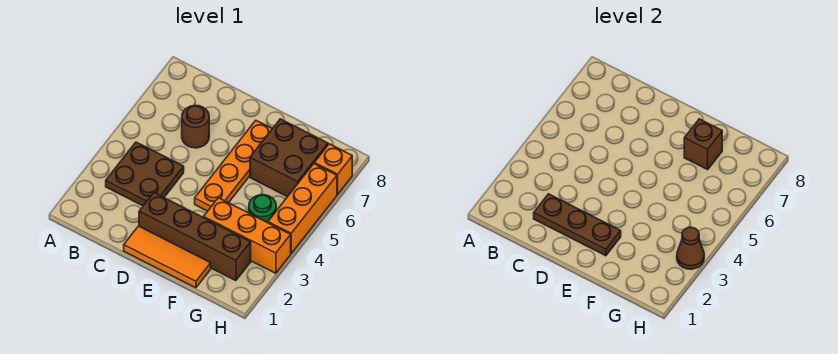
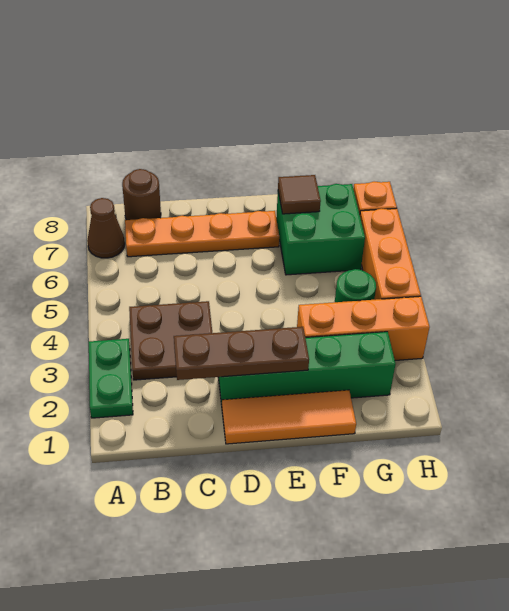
none -> green plate A2:A3 level 1
brown round brick C6 level 1 -> brown round brick B8 level 1
brown brick D2:G2 level 1 -> green brick D2:G2 level 1
orange plate E4:E7 level 1 -> orange plate B7:E7 level 1
brown brick F6:G7 level 1 -> green brick F6:G7 level 1
brown brick F7 level 2 -> brown tile F7 level 2
brown cone H3 level 2 -> brown cone A7 level 1

